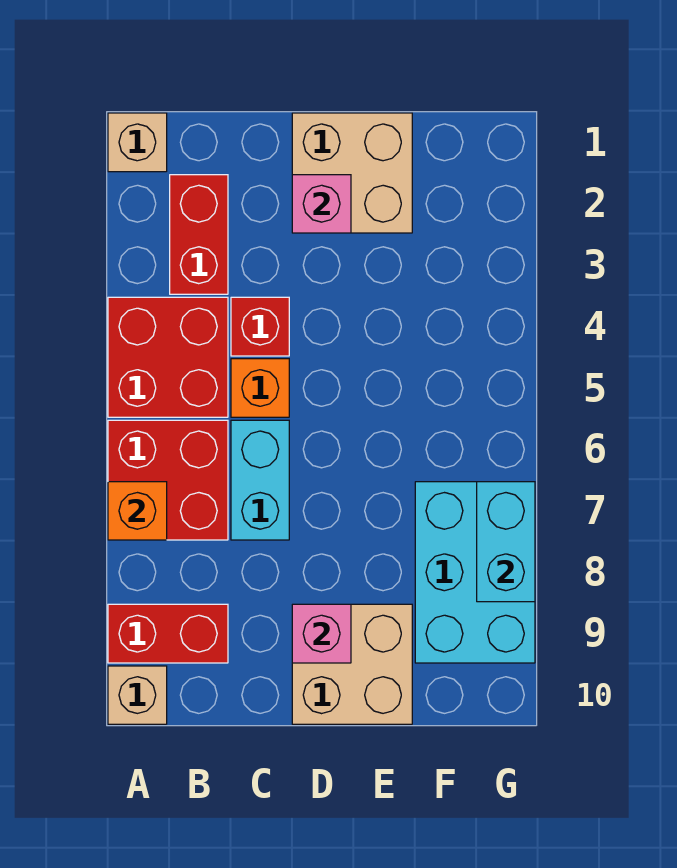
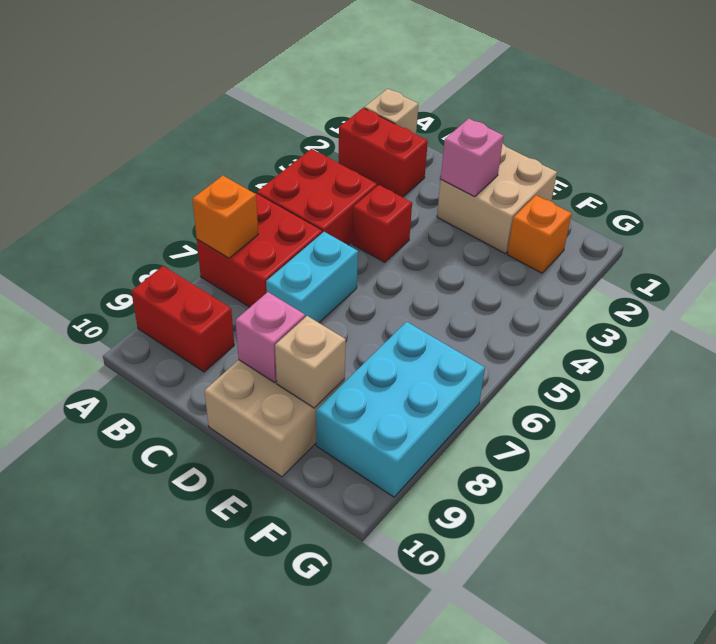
tan brick A10 level 1 -> tan brick E9 level 2
red brick B2:B3 level 1 -> red brick A2:B2 level 1
orange brick C5 level 1 -> orange brick F2 level 1
cyan brick G7:G8 level 2 -> none

